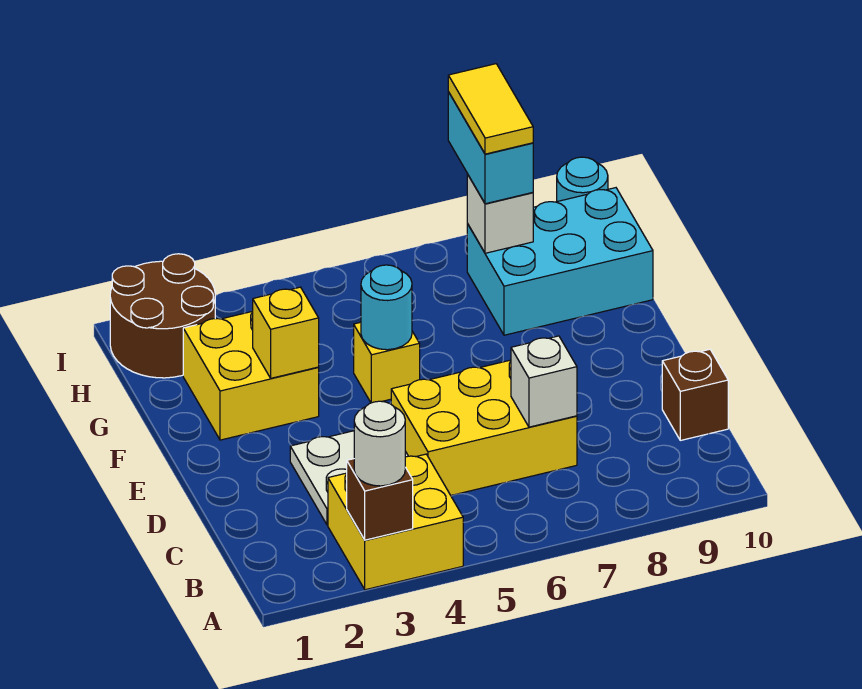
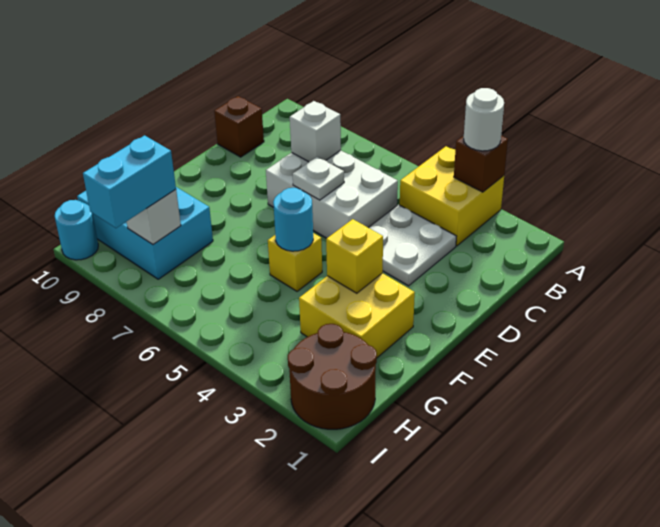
yellow brick C5:D7 level 1 -> white brick C5:D7 level 1
none -> white plate D6 level 2
yellow tile H8:I8 level 4 -> none

